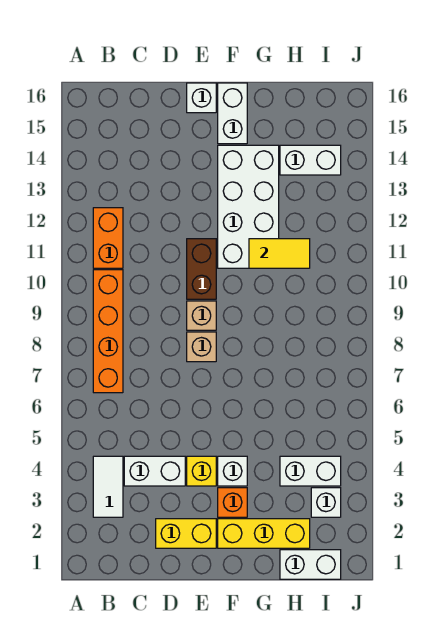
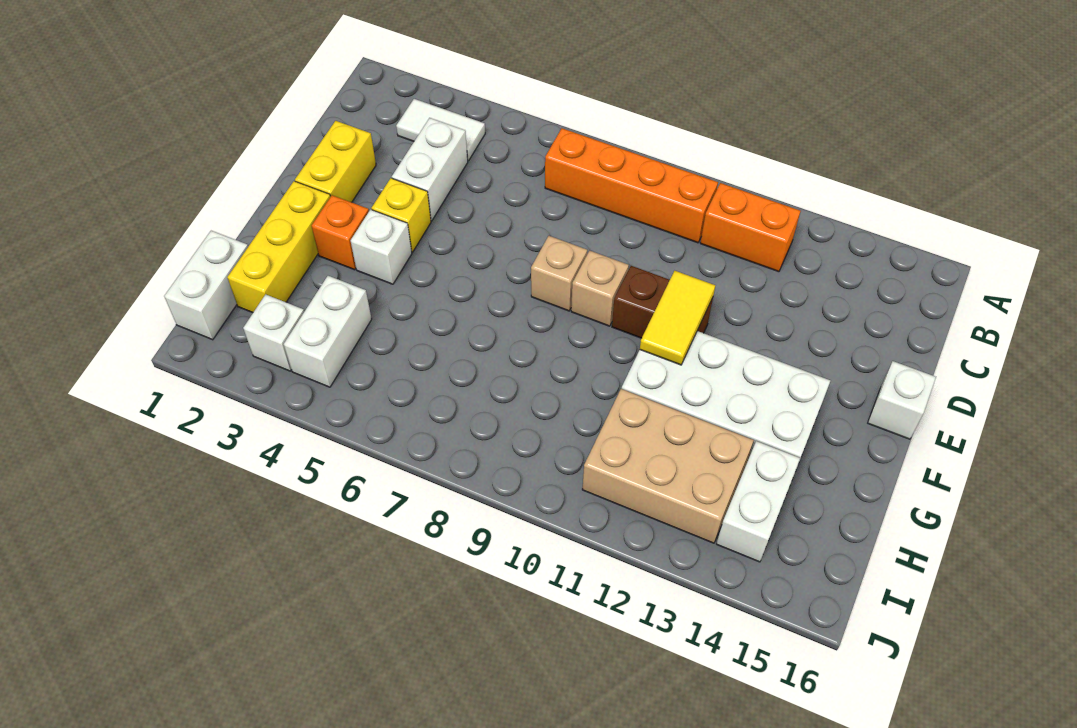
white brick F15:F16 level 1 -> none
yellow tile G11:H11 level 2 -> yellow tile E11:F11 level 2
none -> tan brick H11:I13 level 1

